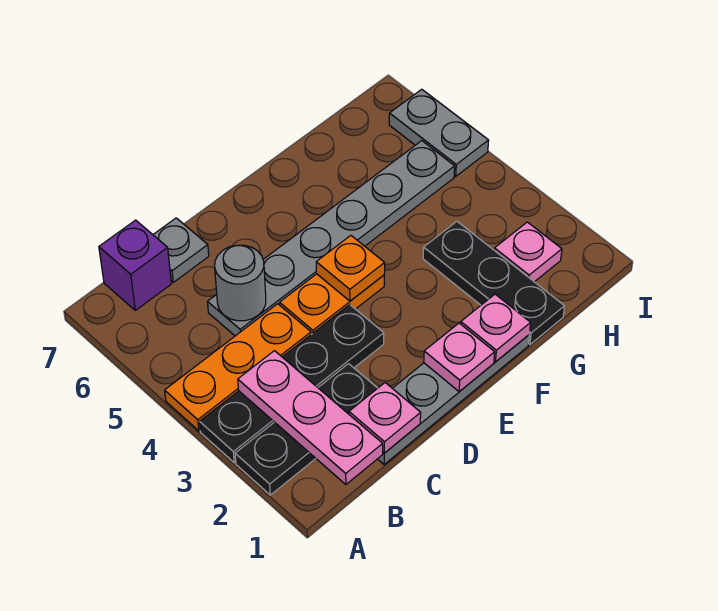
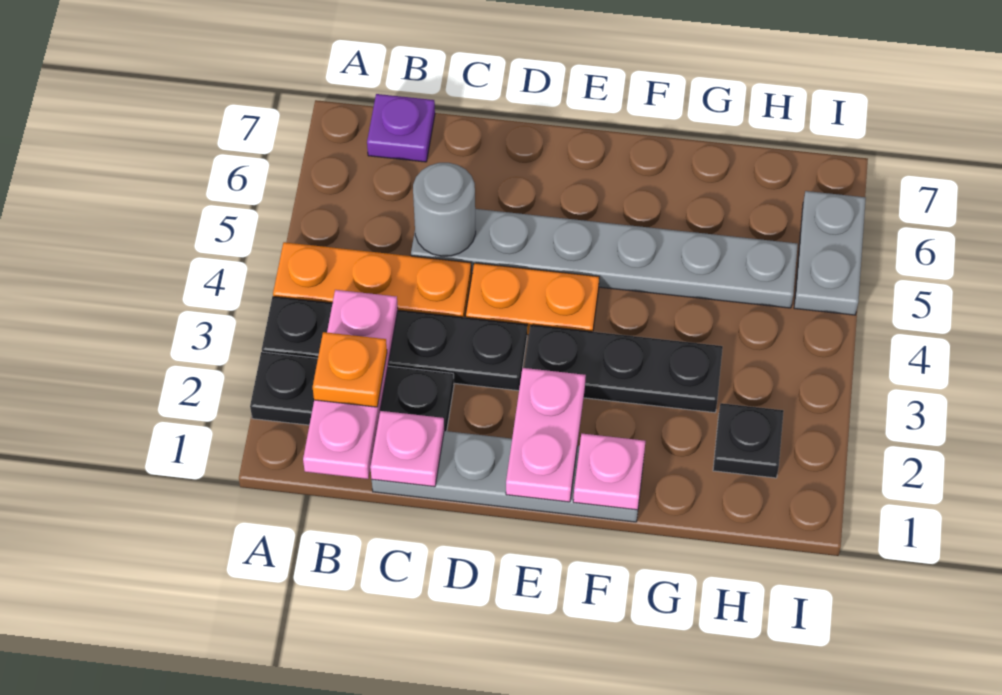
purple brick B7 level 1 -> purple plate B7 level 1
grey plate C7 level 1 -> none
pink plate E1 level 2 -> pink plate E1:E2 level 2
orange plate E4 level 2 -> orange plate B2 level 3
black plate G1:G3 level 1 -> black plate E3:G3 level 1
pink plate H2 level 1 -> black plate H2 level 1

